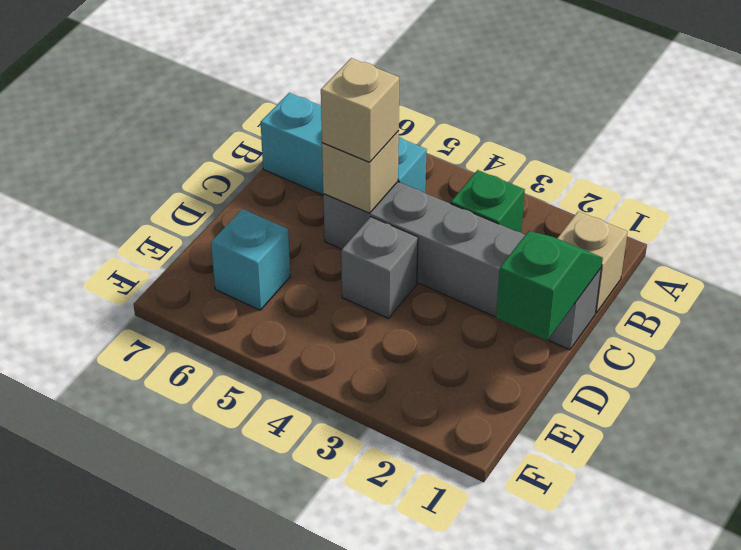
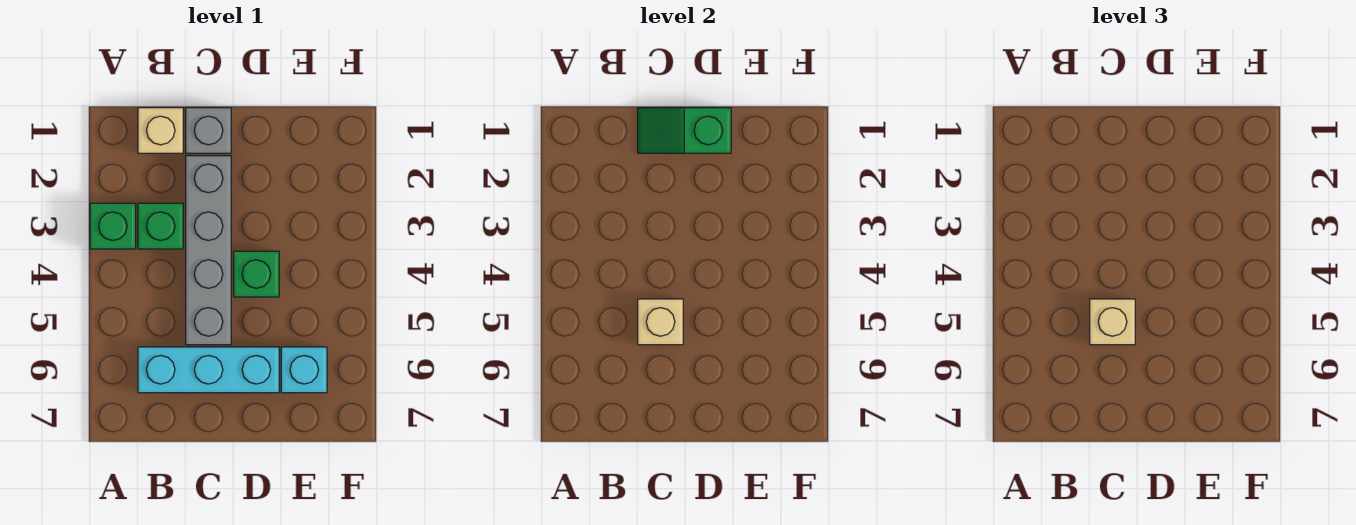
none -> green brick A3 level 1
cyan brick B5:B7 level 1 -> cyan brick B6:D6 level 1
grey brick D4 level 1 -> green brick D4 level 1

